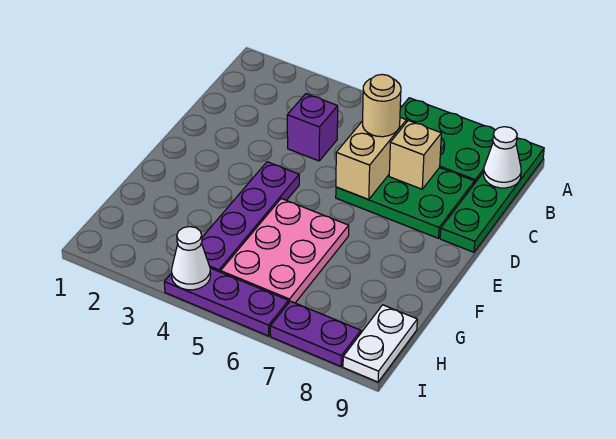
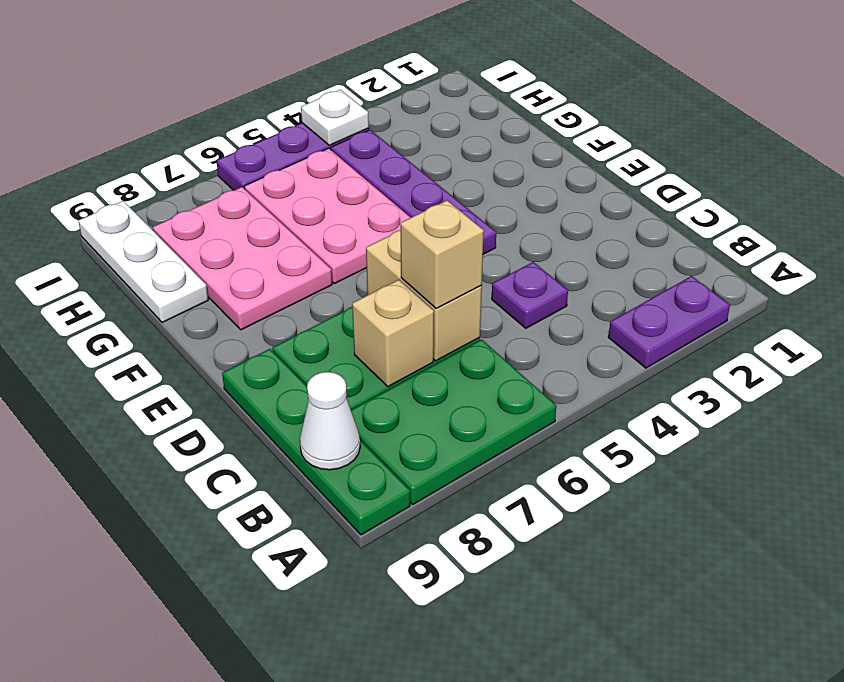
purple brick C4 level 1 -> purple plate C4 level 1
tan round brick C6 level 3 -> tan brick C6 level 3
none -> pink plate F7:H8 level 1
white plate H9:I9 level 1 -> white plate G9:I9 level 1
white cone I4 level 2 -> white plate I4 level 2
purple plate I7:I8 level 1 -> purple plate A2:A3 level 1

